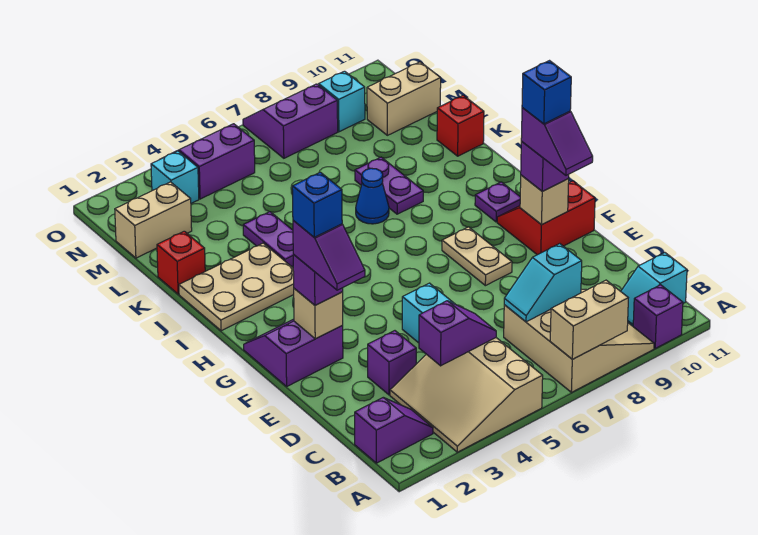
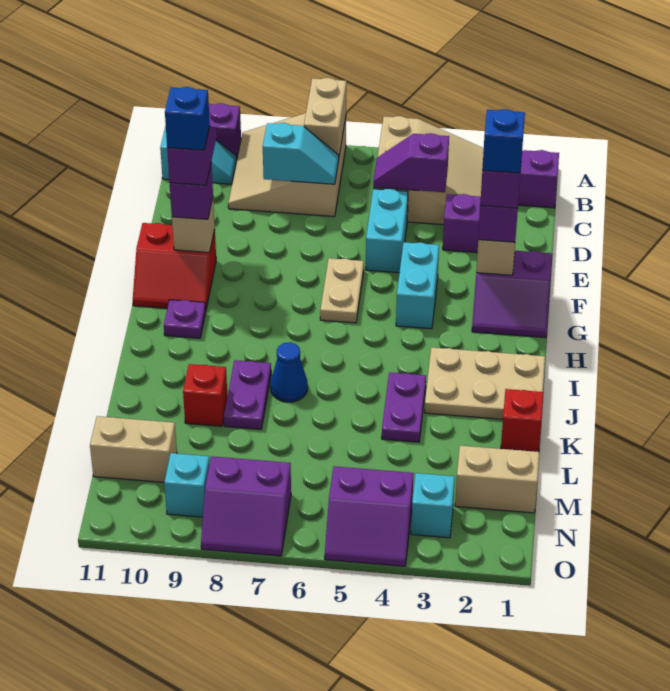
tan brick A7:A8 level 2 -> tan brick A7:B7 level 2
none -> cyan brick F4:G4 level 1
tan plate F8:G8 level 1 -> tan plate F6:G6 level 1
red brick K11 level 1 -> red brick K9 level 1

